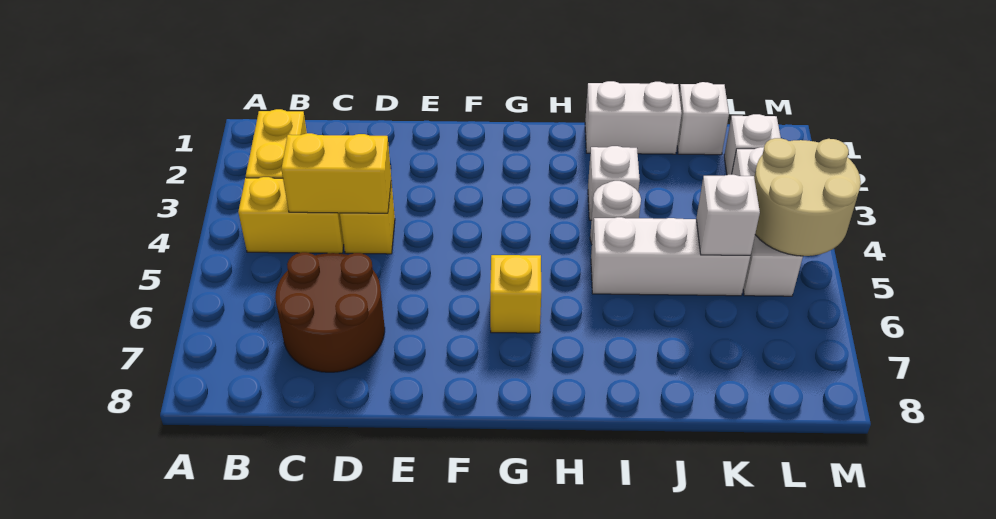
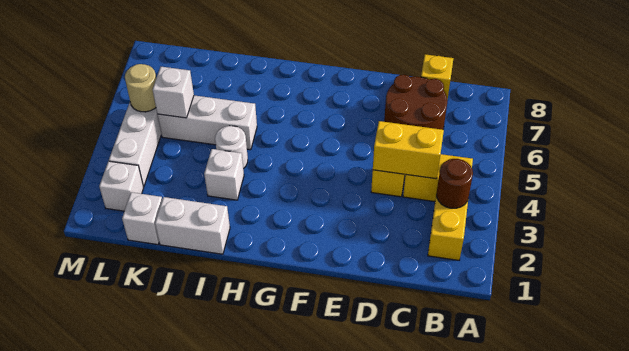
none -> brown round brick B3 level 2
yellow brick G6 level 1 -> yellow brick C8 level 1
tan round brick L4:M5 level 2 -> tan round brick L5 level 2

